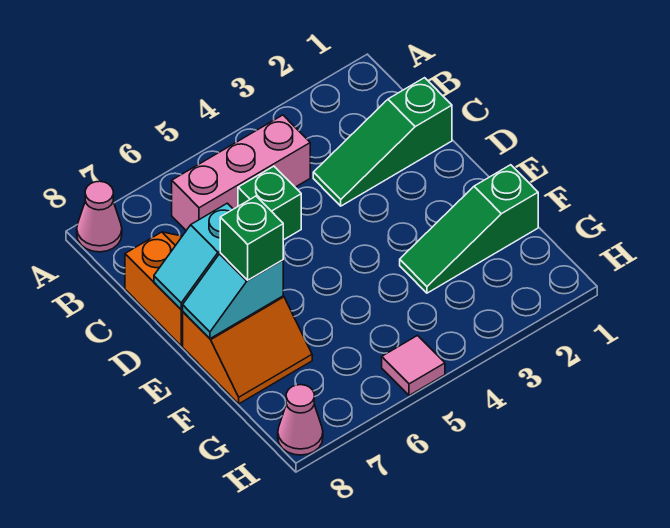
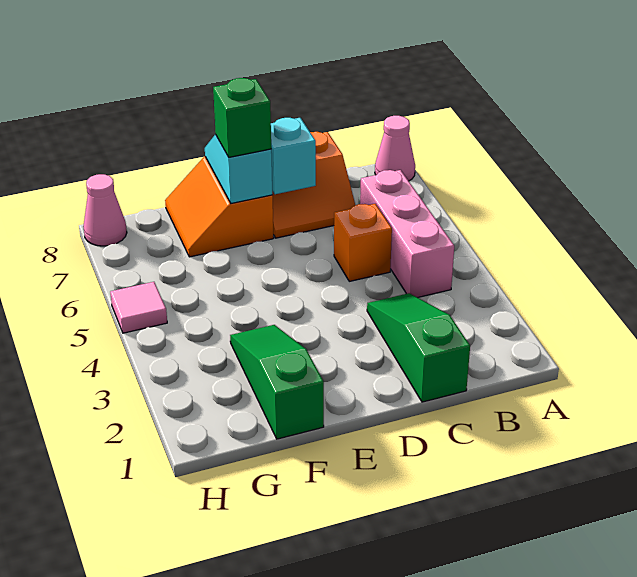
green brick C5 level 1 -> orange brick C5 level 1

